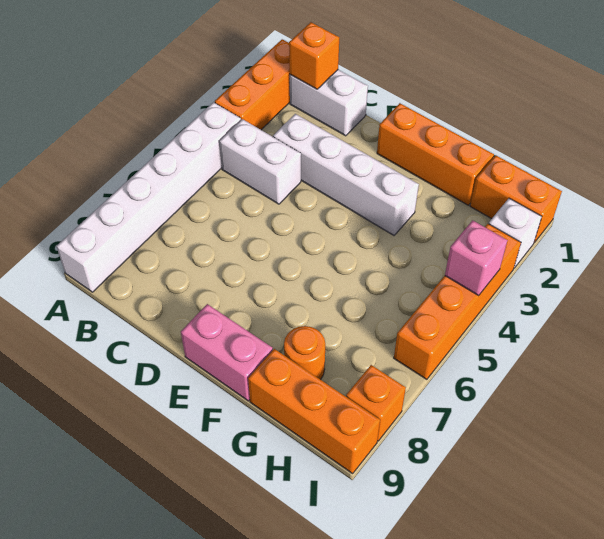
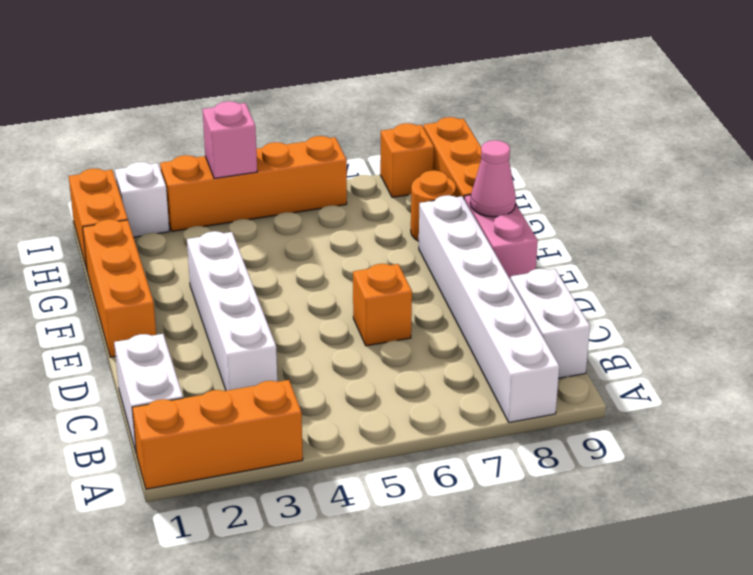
white brick A4:A9 level 1 -> white brick A8:F8 level 1
orange brick B1 level 2 -> orange brick D6 level 1
white brick B4:C4 level 1 -> white brick B9:C9 level 1
none -> pink cone F9 level 2

